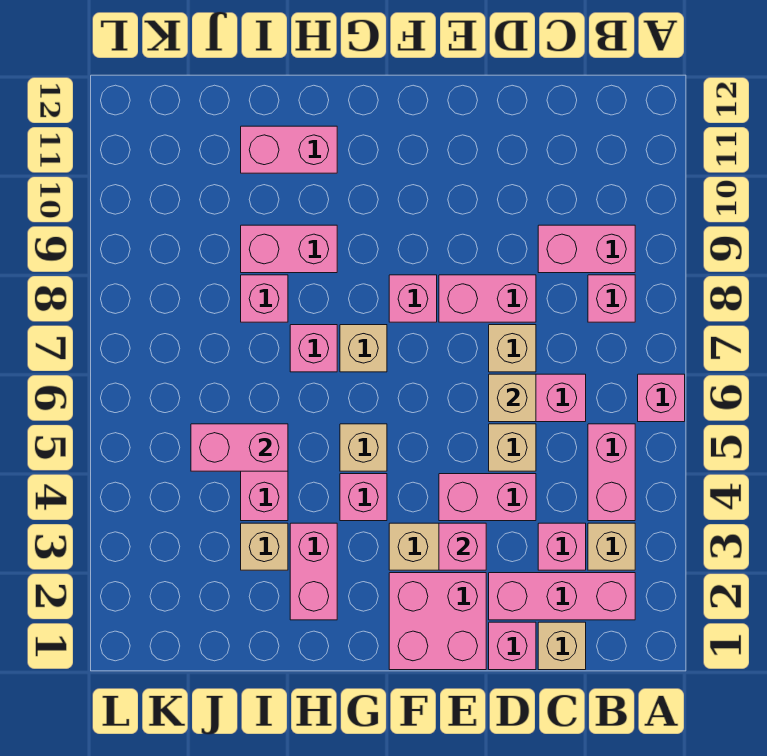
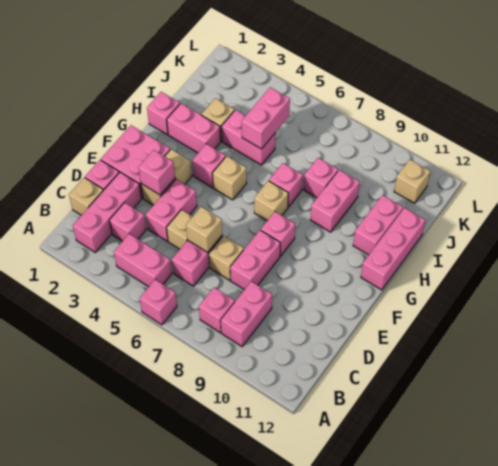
tan brick B3 level 1 -> tan brick K11 level 1
none -> pink brick G12:I12 level 1
none -> pink brick H1 level 1

